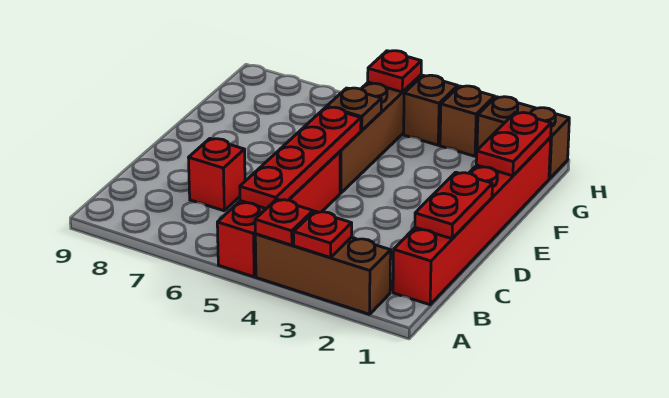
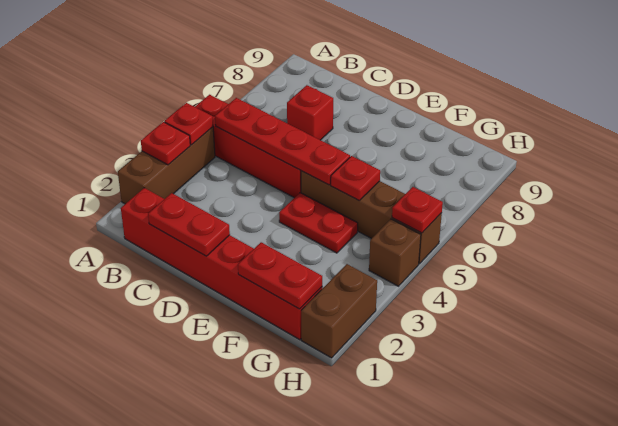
none -> red plate E4:F4 level 1
brown plate F5 level 2 -> red plate F5 level 2
brown brick H3 level 1 -> none

